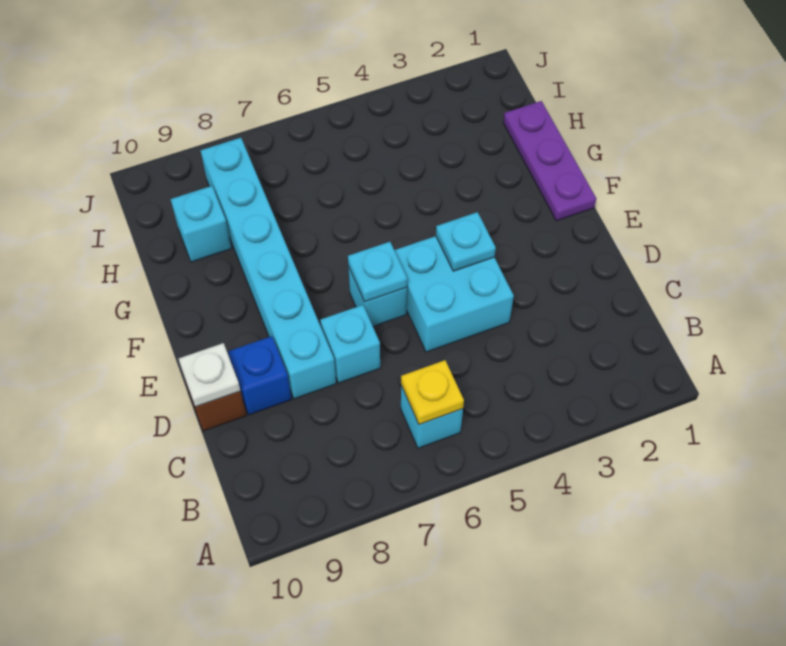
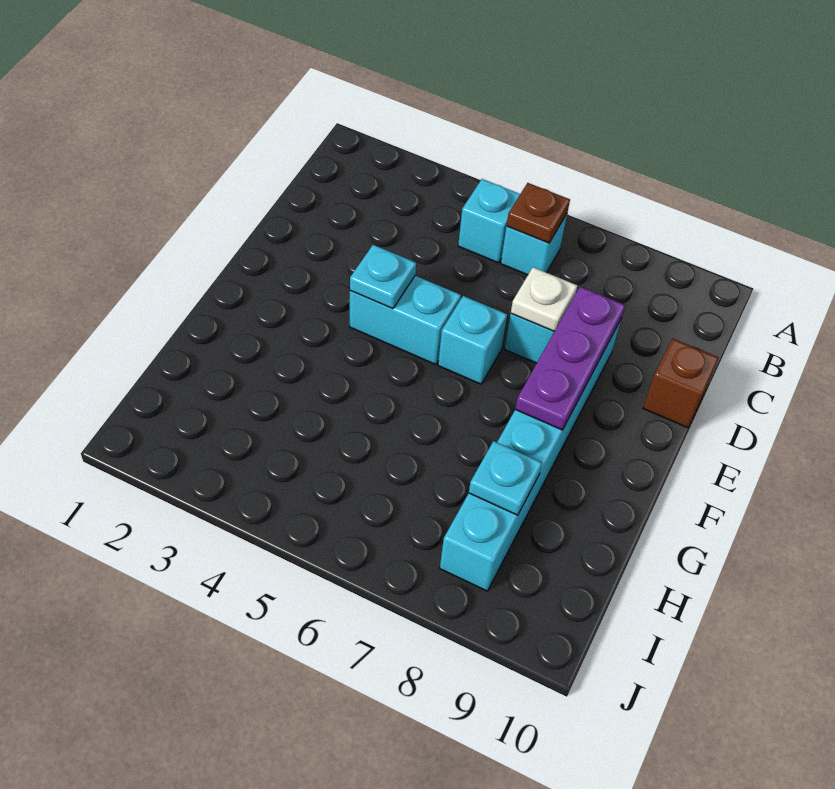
yellow plate B6 level 2 -> brown plate B6 level 2
cyan brick D4:E5 level 1 -> cyan brick E4:E5 level 1
blue brick D9 level 1 -> none
white plate D10 level 2 -> white plate D7 level 2
cyan plate E6 level 2 -> cyan plate H8 level 2
purple plate F1:H1 level 1 -> purple plate D8:F8 level 2
cyan brick H9 level 1 -> cyan brick B5 level 1

